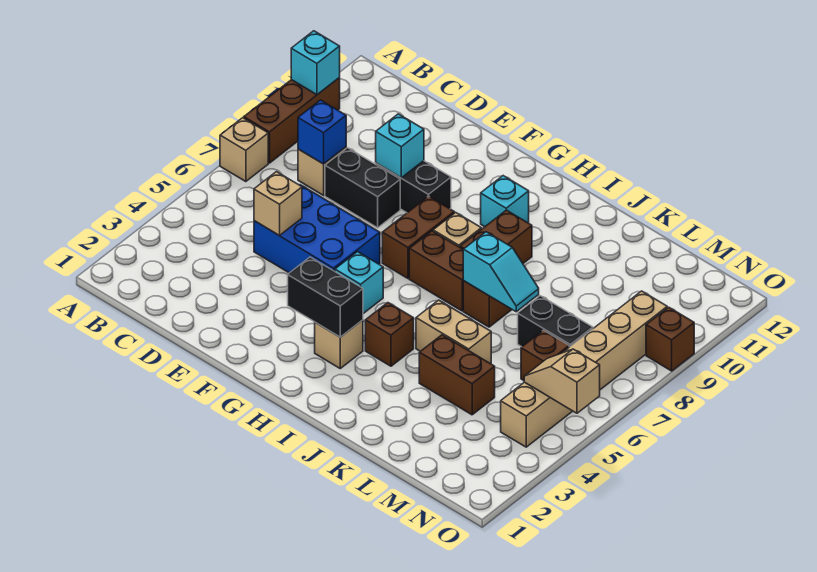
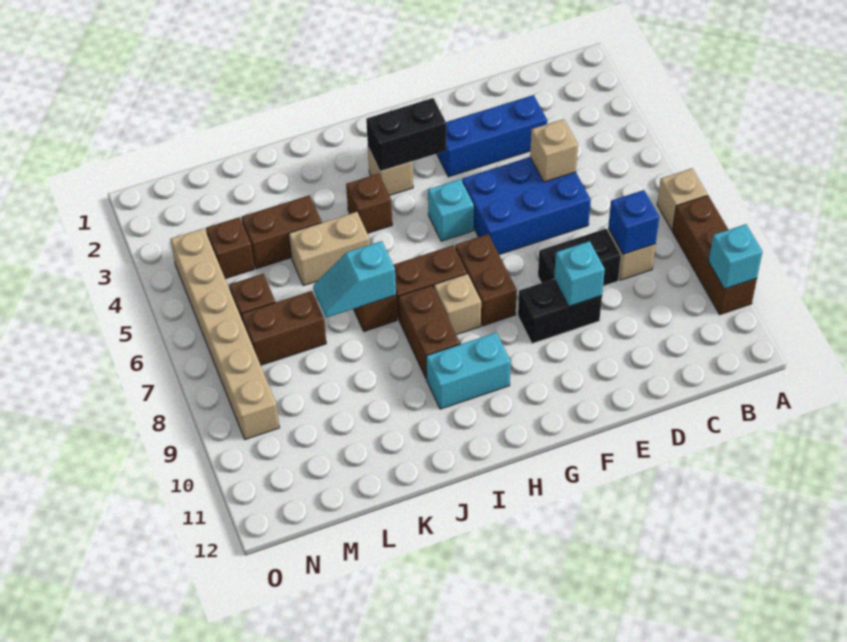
none -> blue brick D3:F3 level 1
cyan brick H10 level 1 -> cyan brick H10:I10 level 1
black brick L7:M7 level 1 -> brown brick L7:M7 level 1
tan slope N5:O5 level 2 top O -> none
brown brick O9 level 1 -> brown brick M4 level 1

